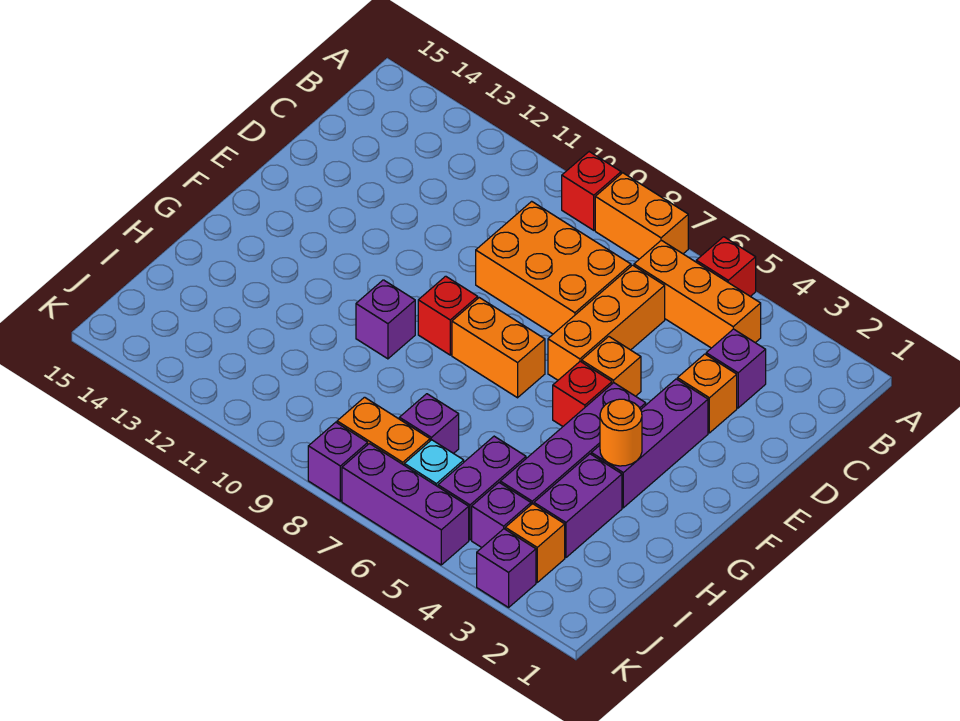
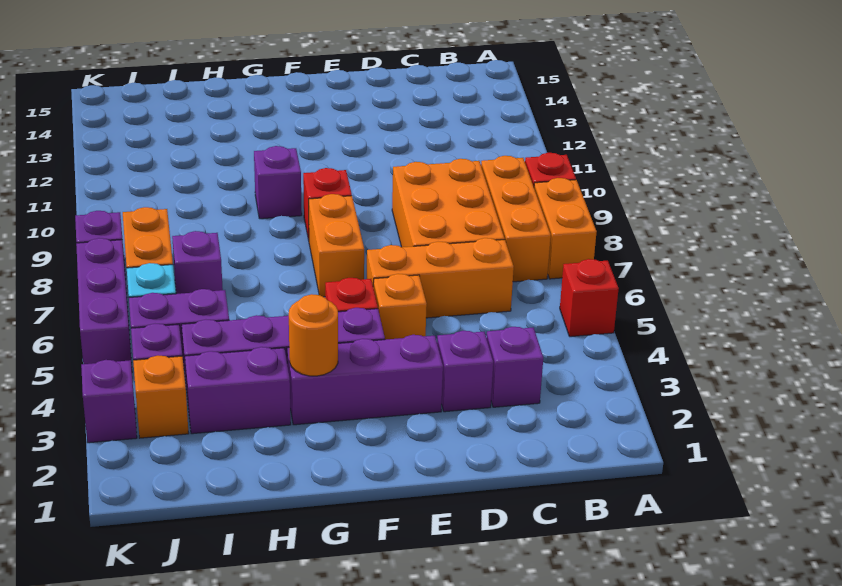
orange brick B4:B6 level 1 -> orange brick B7:B9 level 1
orange brick D3 level 1 -> purple brick D3 level 1

